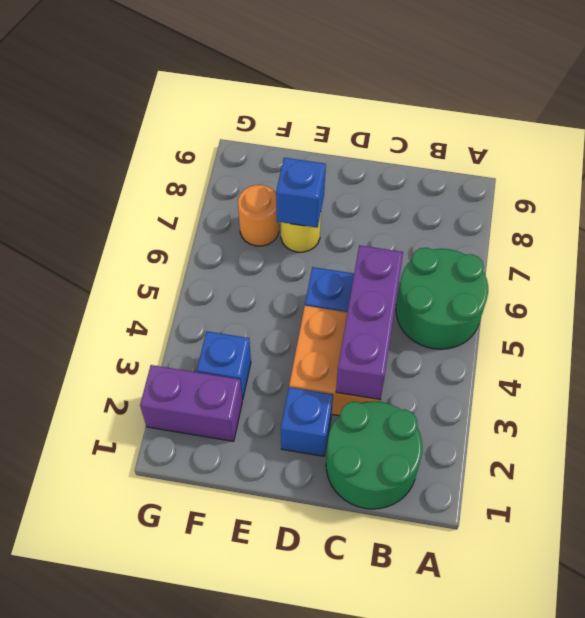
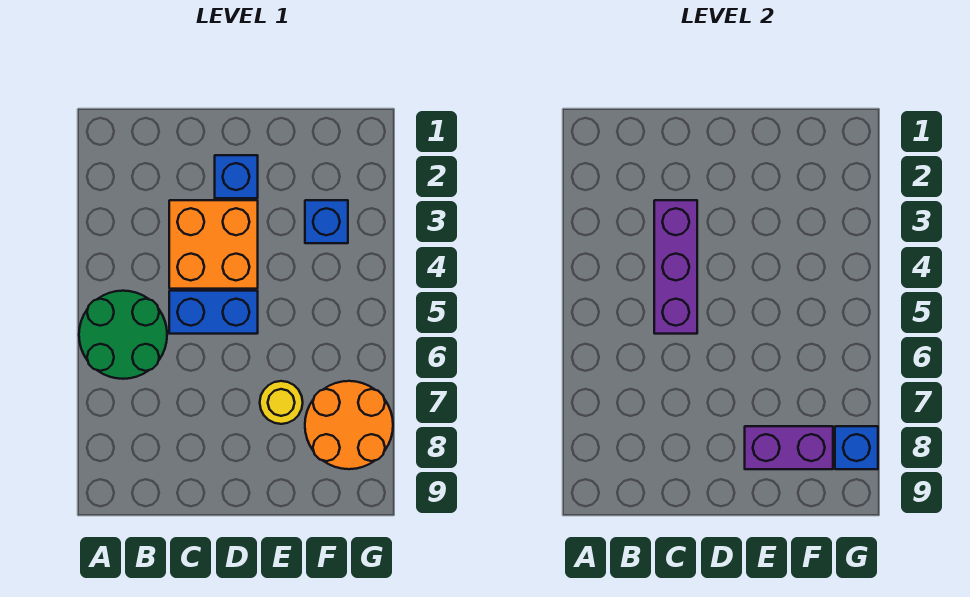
green round brick B1:C2 level 1 -> none
blue brick E7 level 2 -> blue brick G8 level 2
purple brick F2:G2 level 1 -> purple brick E8:F8 level 2
orange round brick F7 level 1 -> orange round brick F7:G8 level 1

